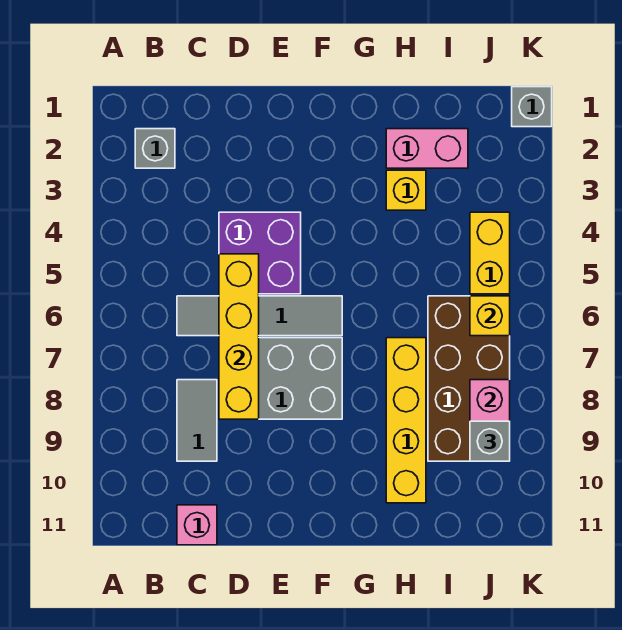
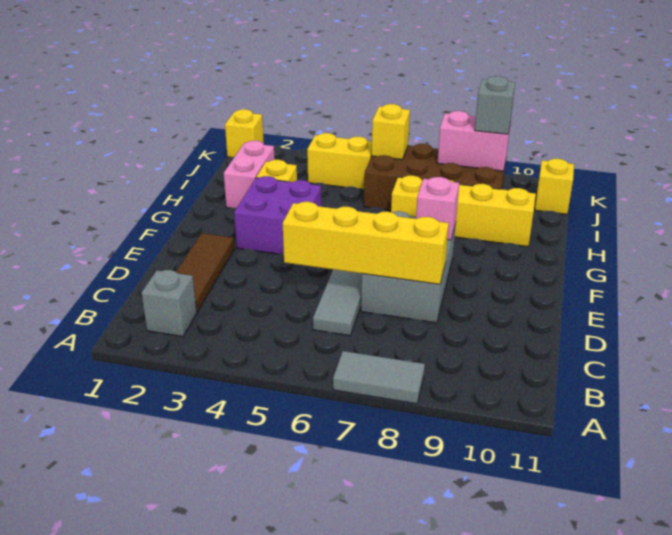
none -> brown tile C2:E2 level 1
grey tile C8:C9 level 1 -> grey tile A7:A8 level 1
pink brick C11 level 1 -> pink brick F8 level 2
purple brick D4:E5 level 1 -> purple brick F3:G4 level 1
none -> yellow brick J11 level 1
grey brick K1 level 1 -> yellow brick K1 level 1

